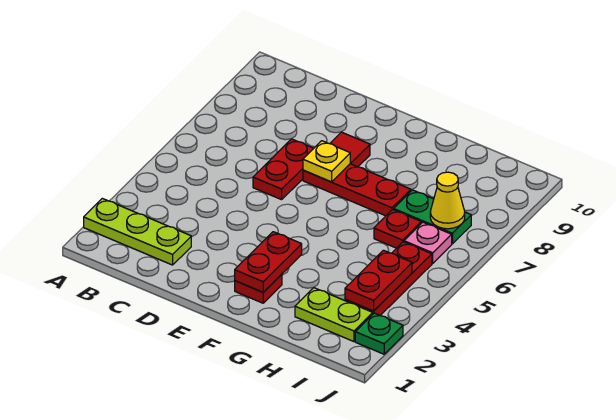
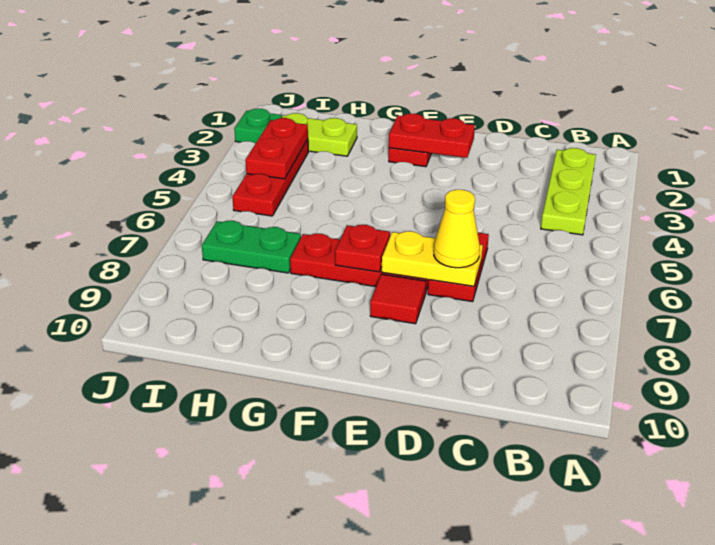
lime plate A2:C2 level 1 -> lime plate B2:B4 level 1
yellow plate E7 level 2 -> yellow plate D7:E7 level 2
red plate F2:F3 level 2 -> red plate E2:F2 level 2
red plate H6 level 1 -> red plate F7 level 2
pink plate I6 level 1 -> none
yellow cone I7 level 2 -> yellow cone D7 level 3

